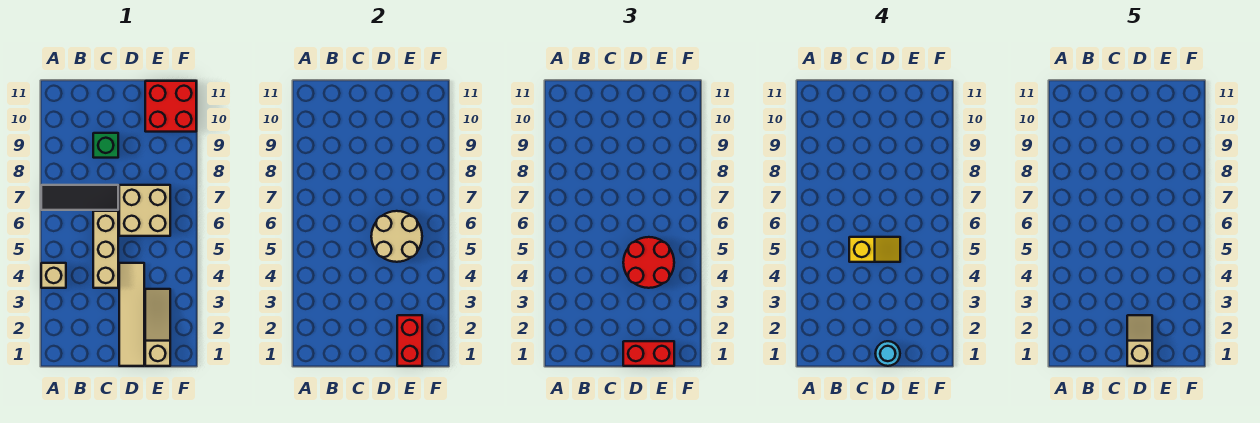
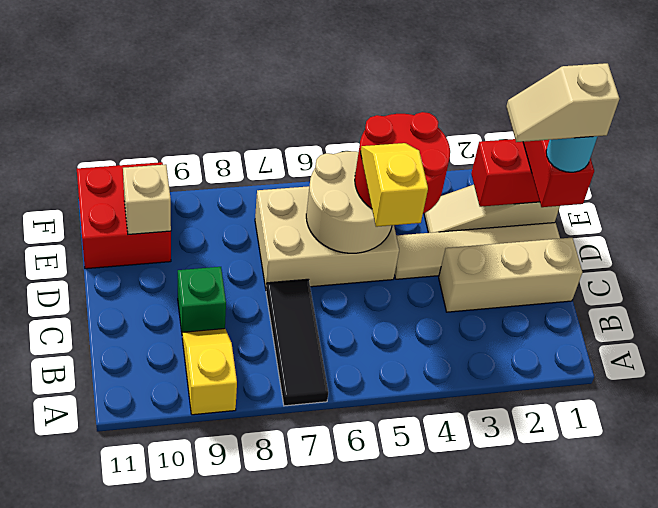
tan brick A4 level 1 -> tan brick E10 level 2
none -> yellow slope A9:B9 level 1 top A
tan brick C4:C6 level 1 -> tan brick C1:C3 level 1
tan brick D6:E7 level 1 -> tan brick D5:E7 level 1

